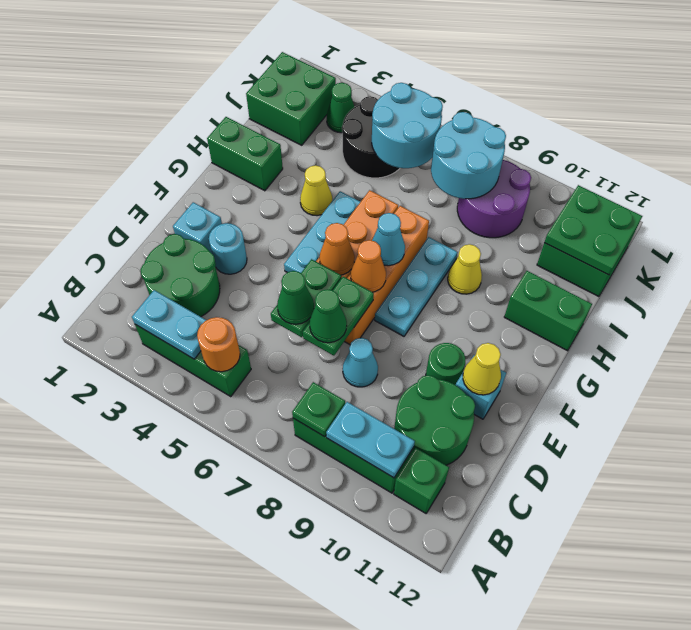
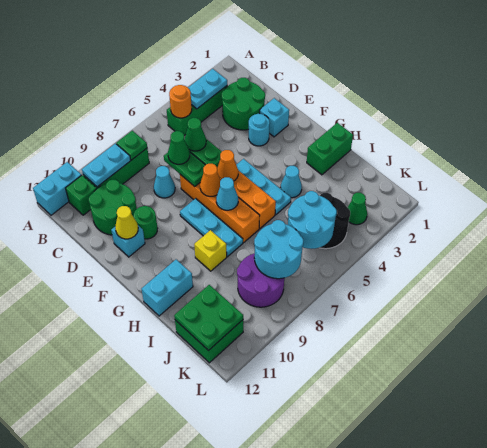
none -> cyan brick A11:A12 level 1
yellow cone H4 level 1 -> cyan cone H4 level 1
yellow cone H9 level 1 -> yellow brick H9 level 1
green brick H11:H12 level 1 -> cyan brick H11:H12 level 1
green brick J1:K2 level 1 -> none

